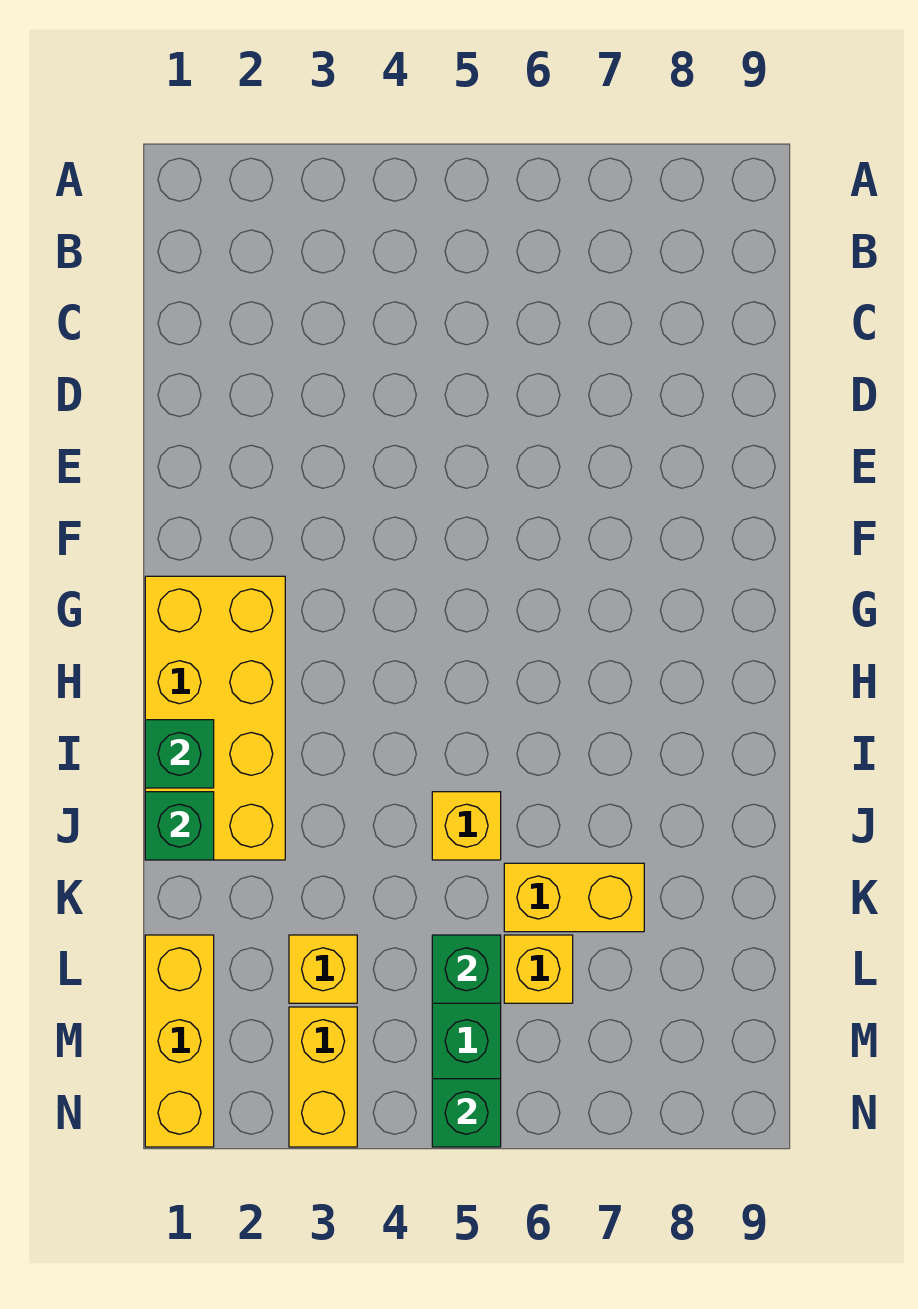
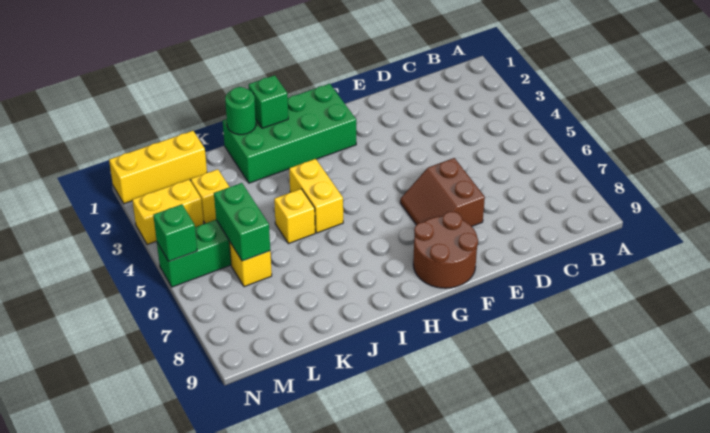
none -> brown slope E6:F7 level 1 top E
none -> brown round brick F8:G9 level 1
yellow brick G1:J2 level 1 -> green brick G1:J2 level 1
green brick J1 level 2 -> green round brick J1 level 2
yellow brick K6:K7 level 1 -> yellow brick I4:I5 level 1
green brick L5 level 2 -> green brick L5:L6 level 2

